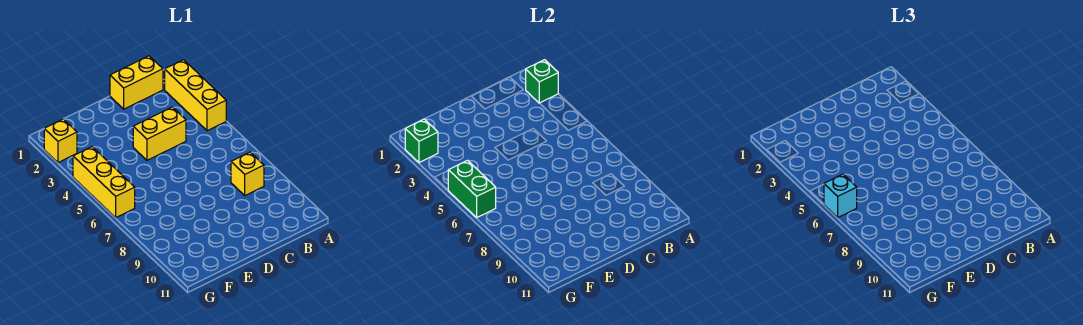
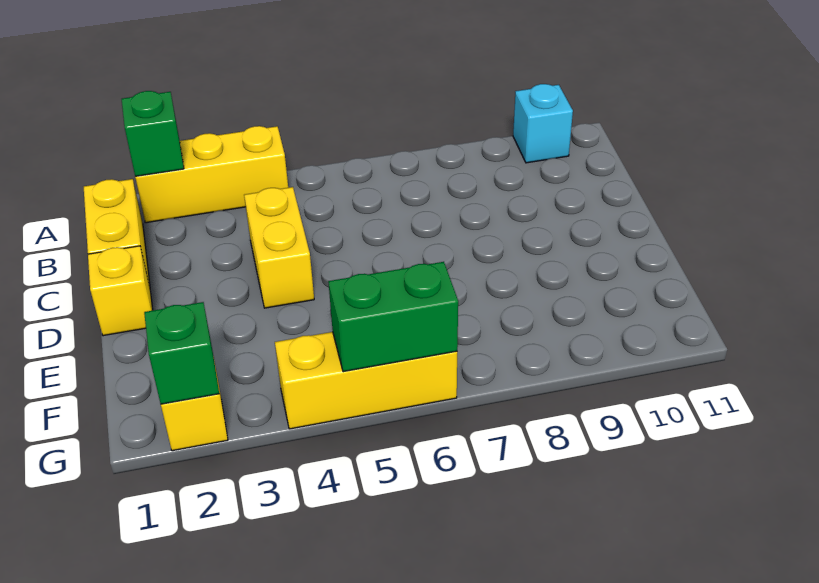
yellow brick B8 level 1 -> yellow brick D1 level 1
cyan brick G6 level 3 -> cyan brick A10 level 1

